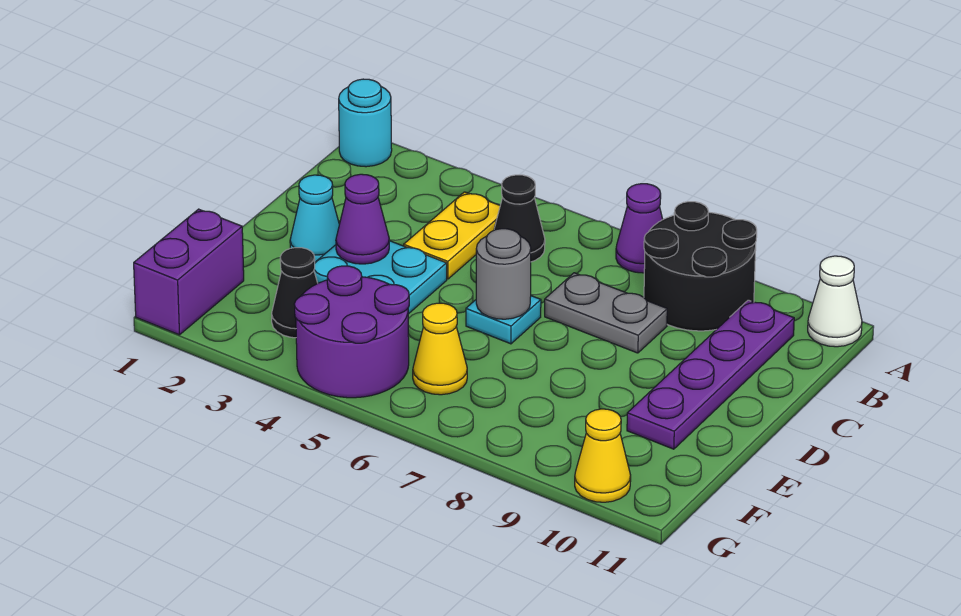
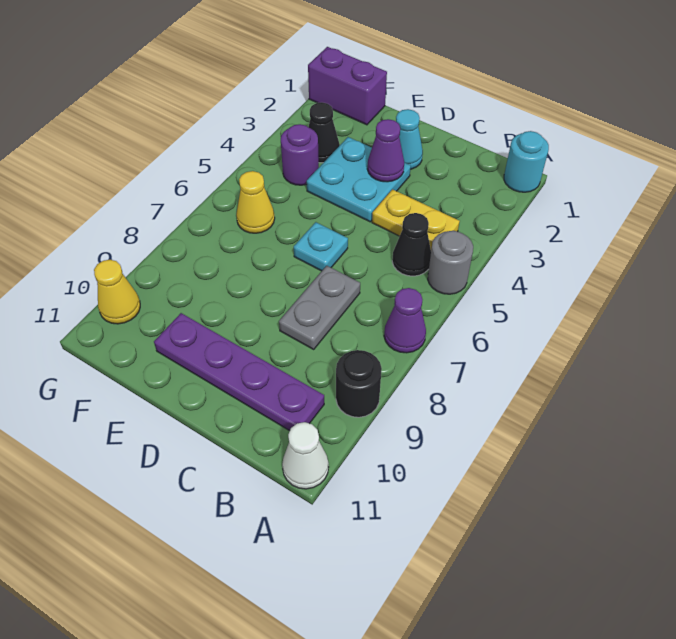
black round brick A8:B9 level 1 -> black round brick A9 level 1
grey round brick D6 level 2 -> grey round brick A5 level 1
purple round brick F4:G5 level 1 -> purple round brick F4 level 1

